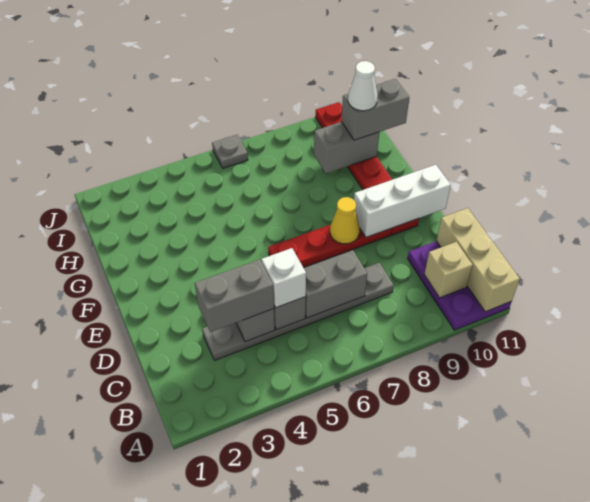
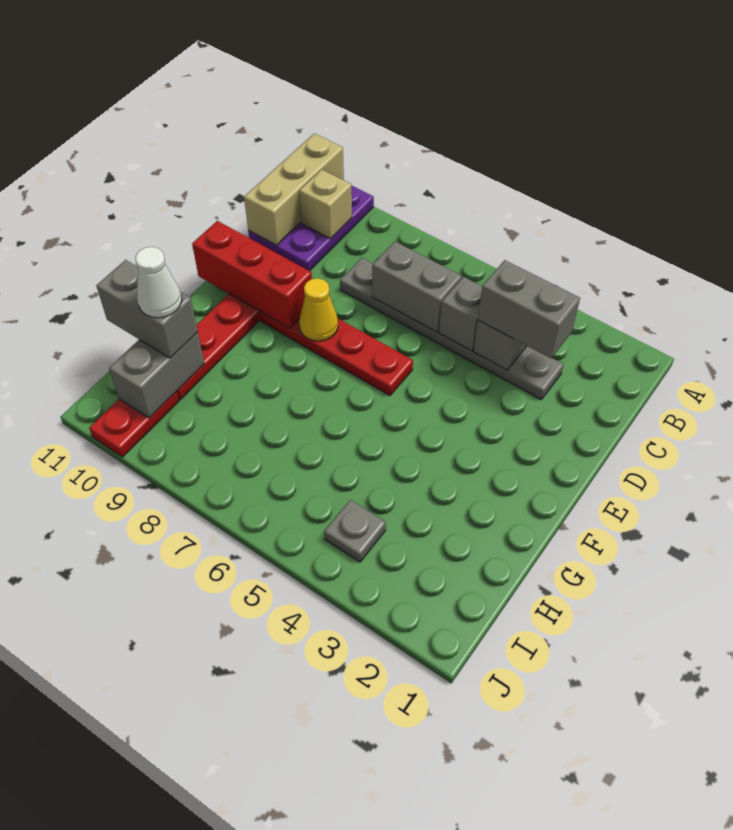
white brick C5 level 3 -> none
white brick E9:E11 level 2 -> red brick E9:E11 level 2
grey brick H9:H10 level 2 -> grey brick H10:I10 level 2
grey plate J6 level 1 -> grey plate I4 level 1

